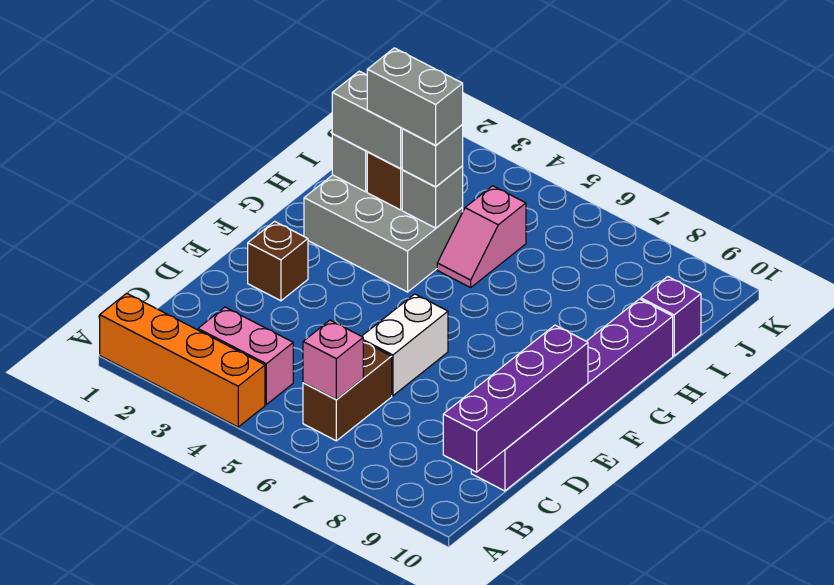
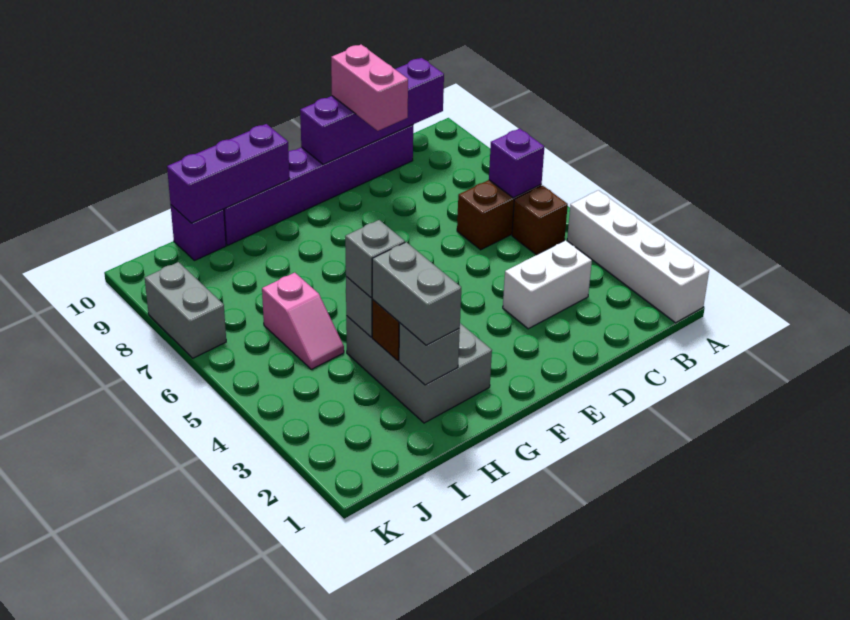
orange brick A1:A4 level 1 -> white brick A1:A4 level 1
pink brick B3:B4 level 1 -> pink brick D9:D10 level 3
pink brick B6 level 2 -> purple brick B6 level 2
white brick D6:E6 level 1 -> white brick C3:D3 level 1
brown brick E2 level 1 -> brown brick B5 level 1
none -> purple brick G10:I10 level 2
grey brick H3:H4 level 4 -> grey brick K7:K8 level 1
pink slope H5:I5 level 1 top I -> pink slope I5:I6 level 1 top 6

